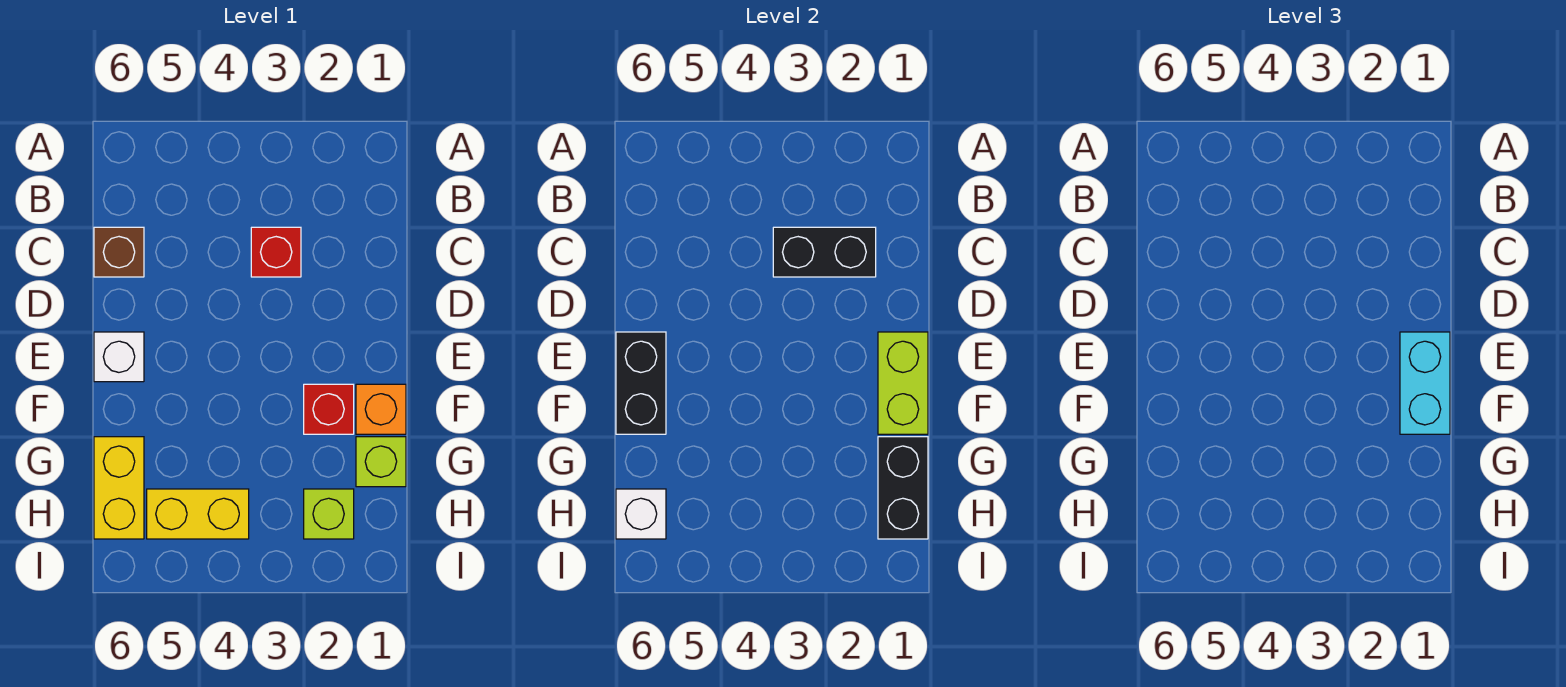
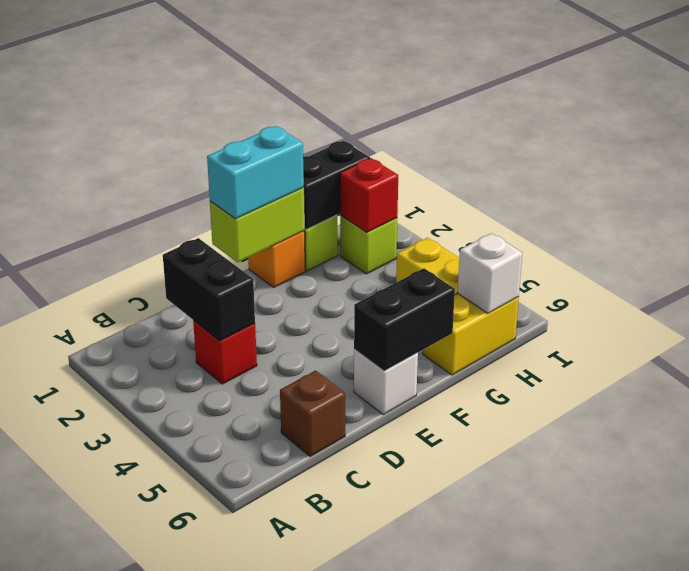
red brick F2 level 1 -> red brick H2 level 2

